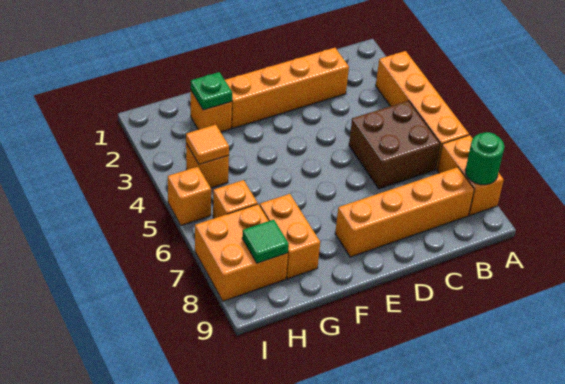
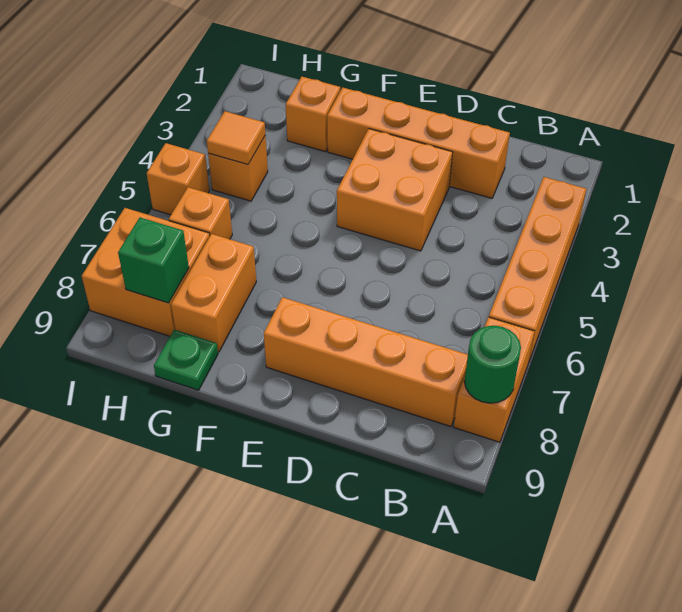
brown brick B5:C6 level 1 -> none
none -> orange brick D3:E4 level 1
green plate G2 level 2 -> green plate G9 level 1
green tile H8 level 2 -> green brick H8 level 2

